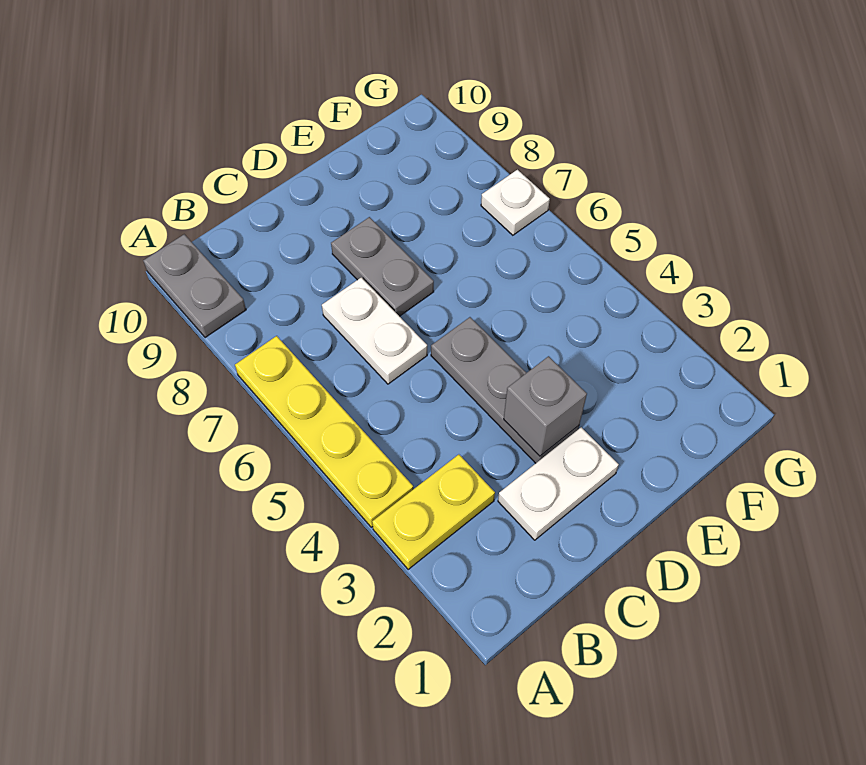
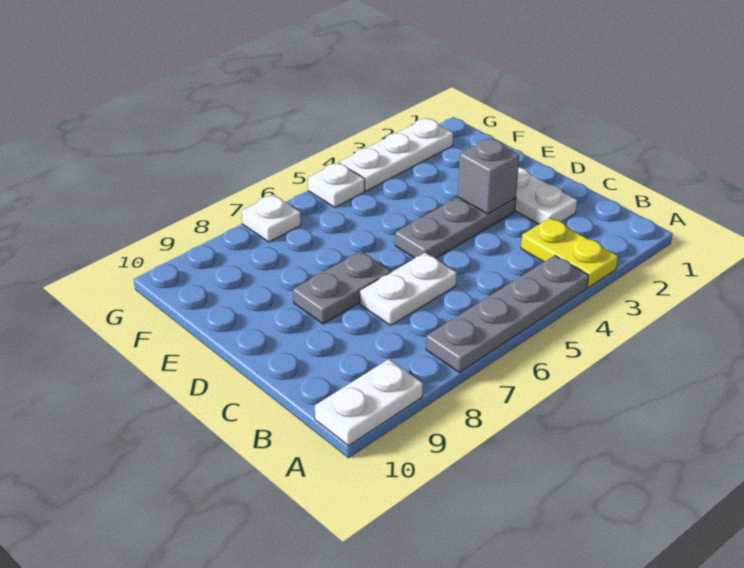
yellow plate A4:A7 level 1 -> grey plate A4:A7 level 1
grey plate A9:A10 level 1 -> white plate A9:A10 level 1
none -> white plate G2:G4 level 1
none -> white plate G5 level 1

